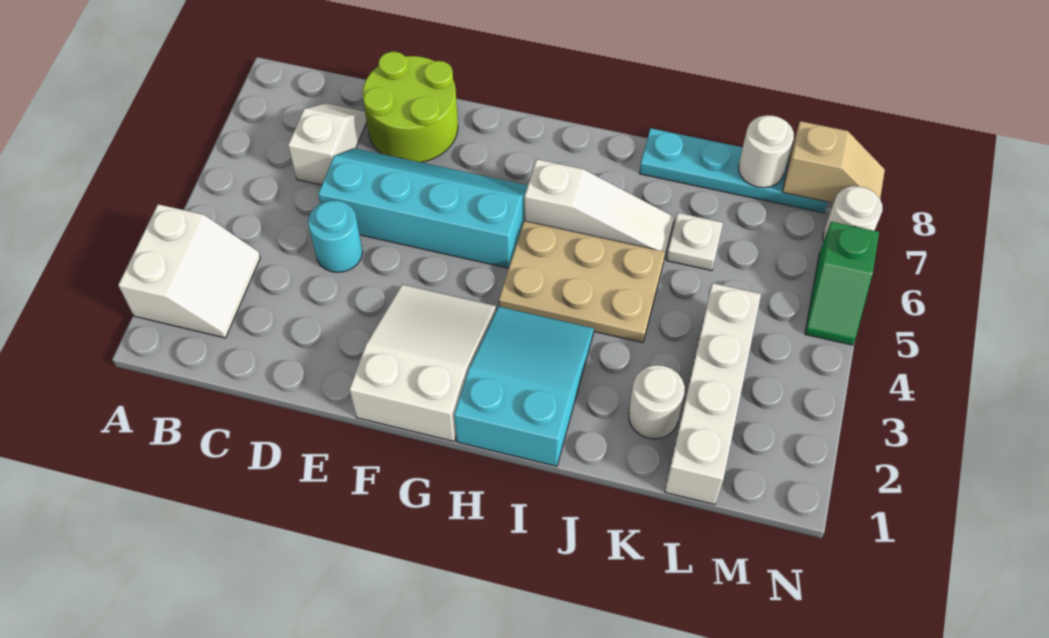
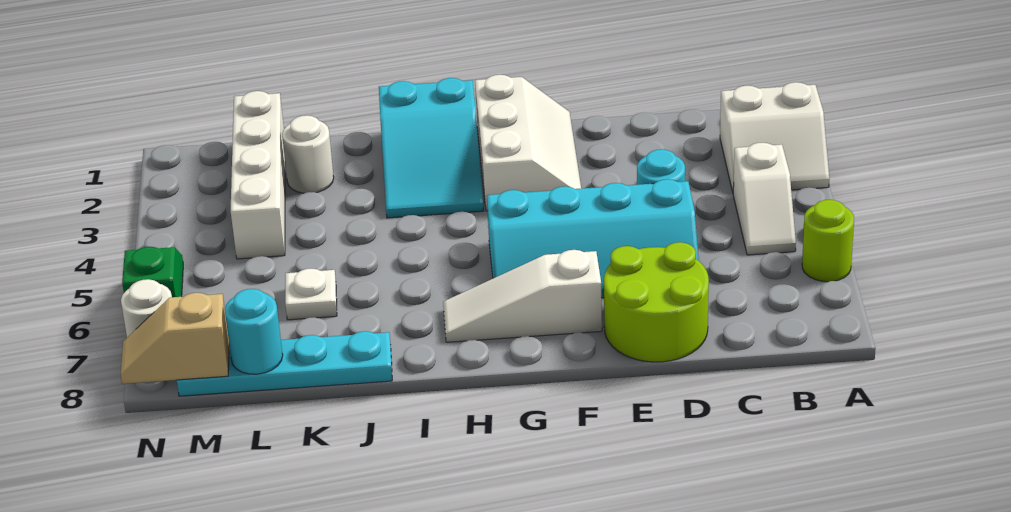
white slope A2:B3 level 1 top A -> white slope A2:B3 level 1 top 2
none -> lime round brick A6 level 1
white slope C6:C7 level 1 top 6 -> white slope B4:B5 level 1 top 4
white slope F1:G3 level 1 top 1 -> white slope F1:G3 level 1 top G
tan plate H4:J5 level 1 -> none
white slope H6:J6 level 1 top H -> white slope F7:H7 level 1 top F
white round brick L8 level 2 -> cyan round brick L8 level 2

